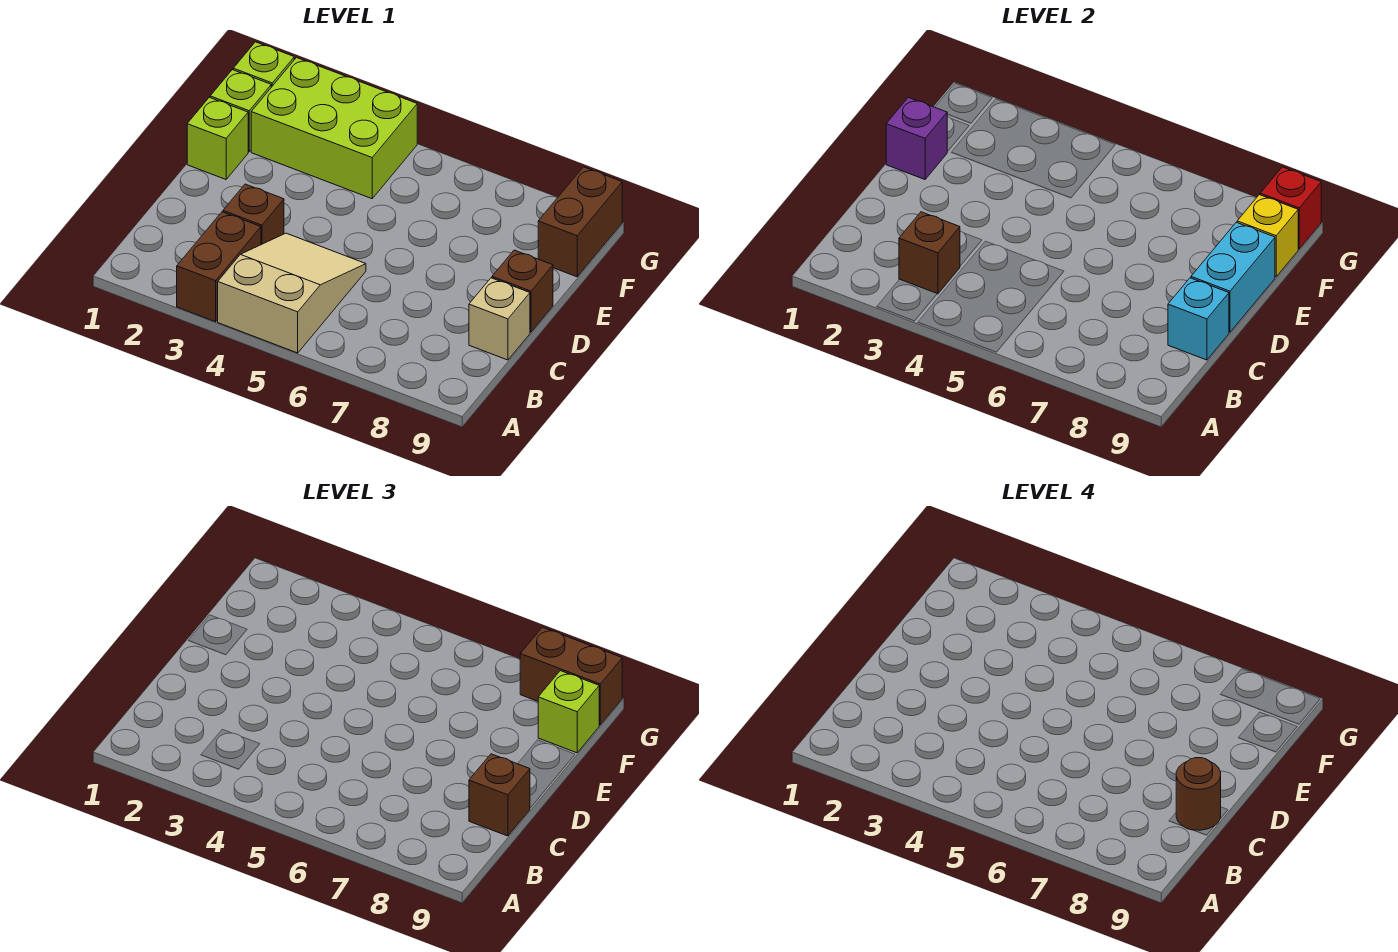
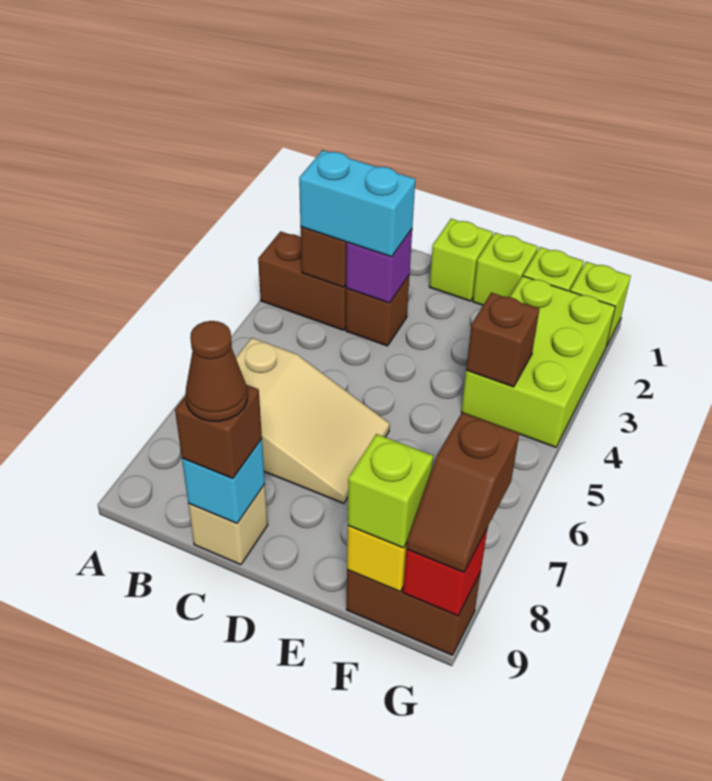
tan slope A4:C5 level 1 top A -> tan slope B6:D7 level 1 top B
brown round brick C9 level 4 -> brown cone C9 level 4
none -> lime brick D1 level 1
brown brick D9 level 1 -> brown brick F4 level 2
cyan brick D9:E9 level 2 -> cyan brick B3:C3 level 3
purple brick E1 level 2 -> purple brick C3 level 2
brown brick G8:G9 level 3 -> brown slope G8:G9 level 3 top 8

